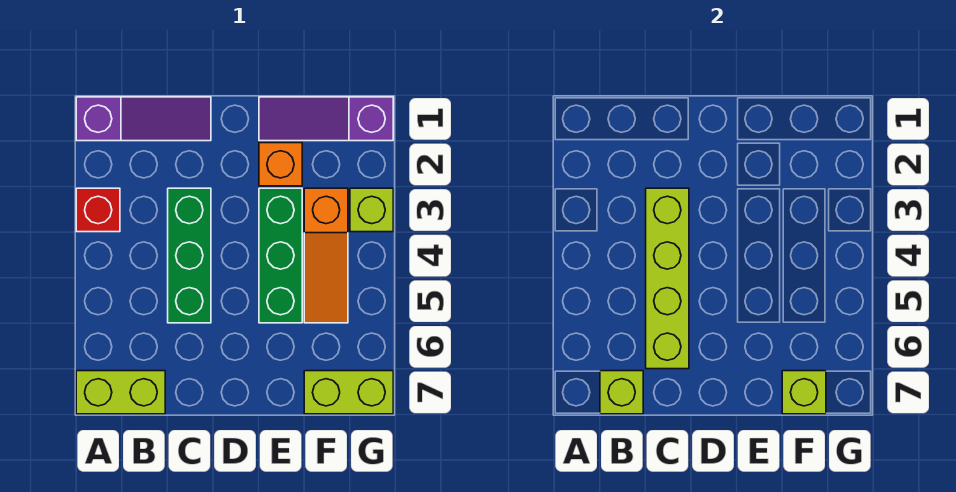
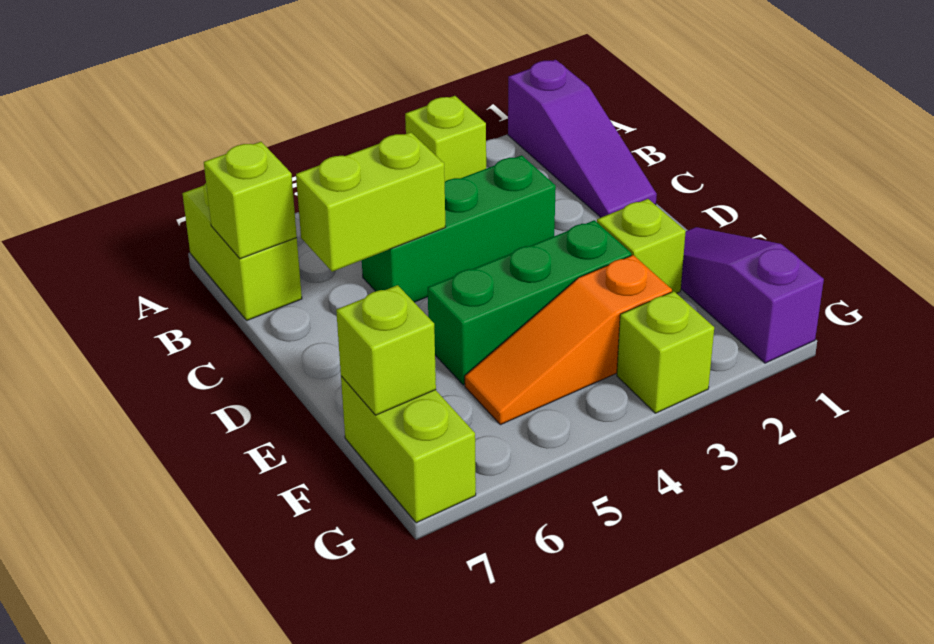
red brick A3 level 1 -> lime brick A3 level 1
lime brick C3:C6 level 2 -> lime brick C5:C6 level 2
orange brick E2 level 1 -> lime brick E2 level 1

